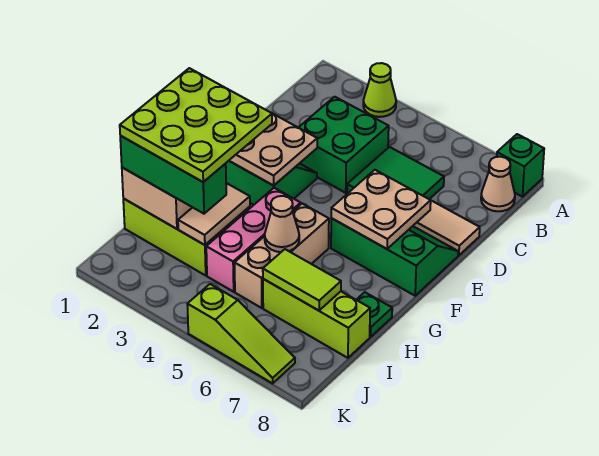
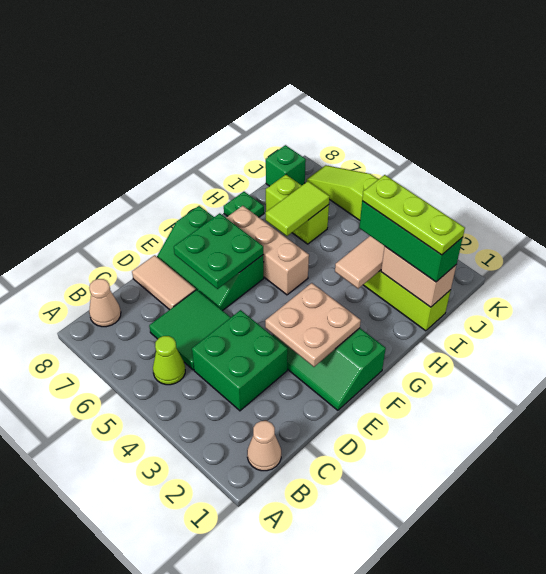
lime cone A3 level 1 -> lime cone B5 level 1
green brick A8 level 1 -> green brick J8 level 1
tan plate E6:F7 level 2 -> green plate E6:F7 level 2
lime plate G1:I3 level 4 -> lime plate I1:I3 level 4
pink brick G4:I4 level 1 -> none
tan brick G5:I5 level 1 -> tan brick G5:G7 level 1
tan cone H5 level 2 -> tan cone B1 level 1
lime brick I6:I8 level 1 -> lime brick I6:I7 level 1
lime tile I6:I7 level 2 -> lime tile H6:I6 level 2

